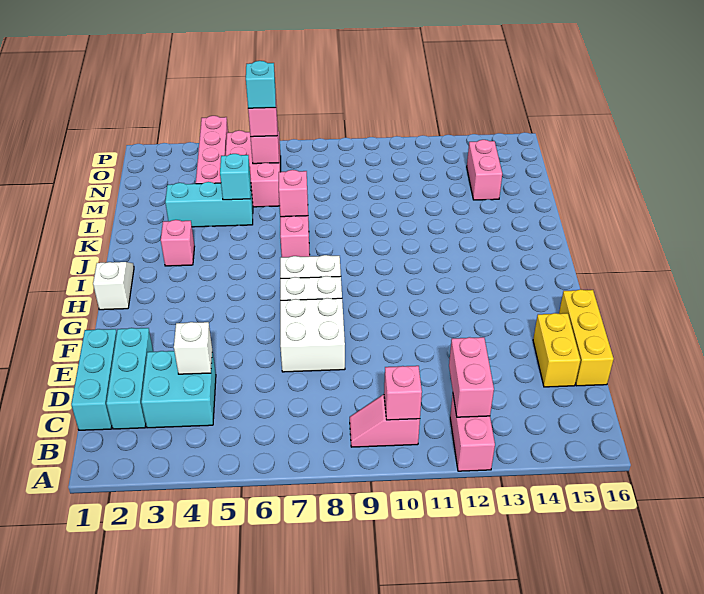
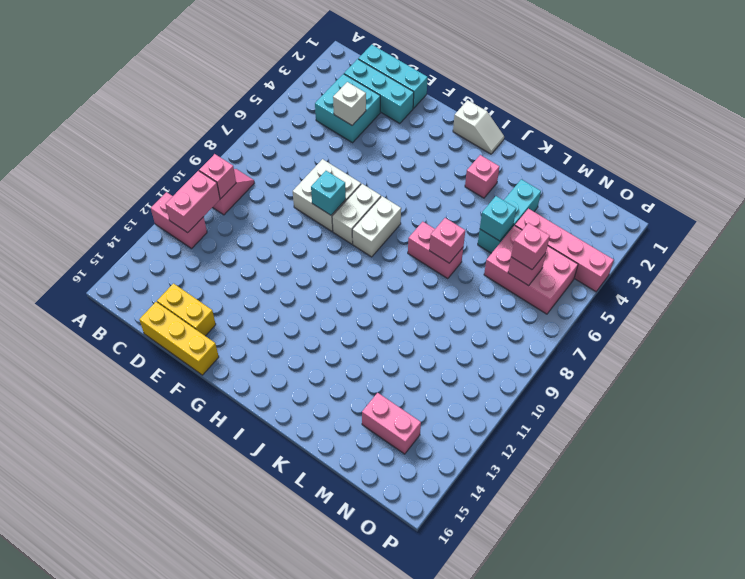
pink brick B12:C12 level 2 -> pink brick B11:B12 level 2
cyan brick N6 level 4 -> cyan brick F8 level 2

